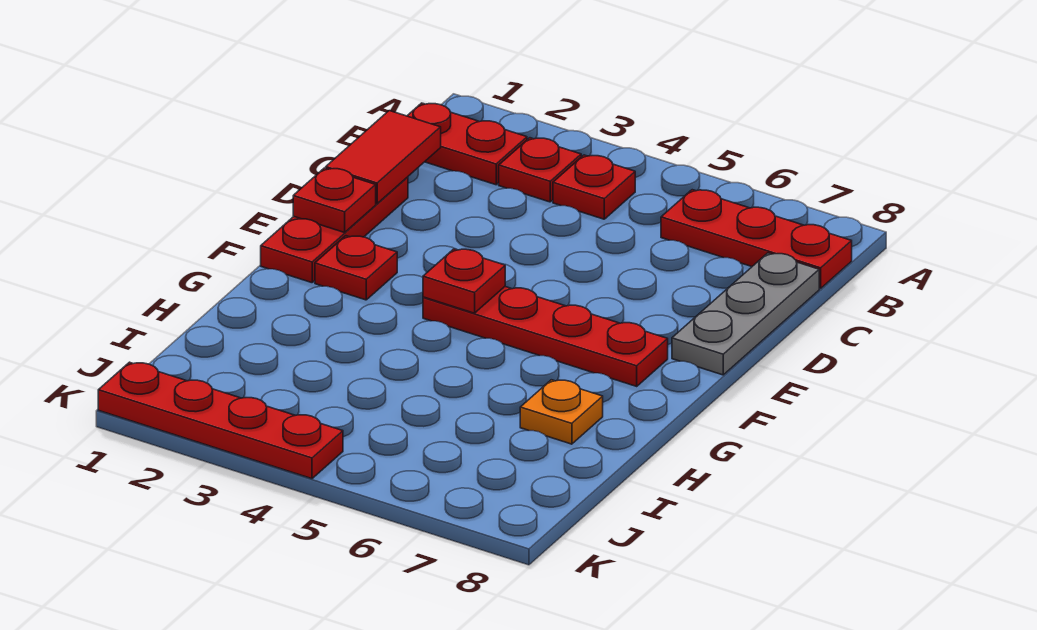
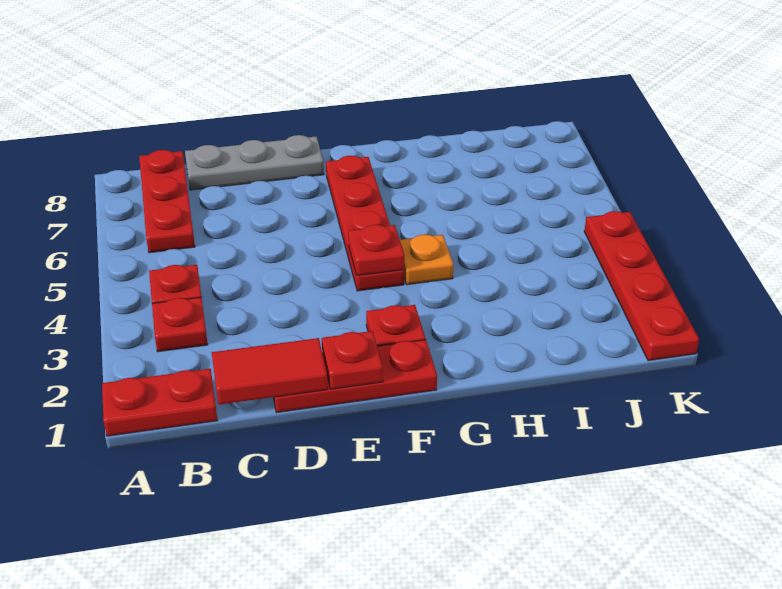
red plate B1:B2 level 1 -> red plate A1:B1 level 1
orange plate H7 level 1 -> orange plate G4 level 1

